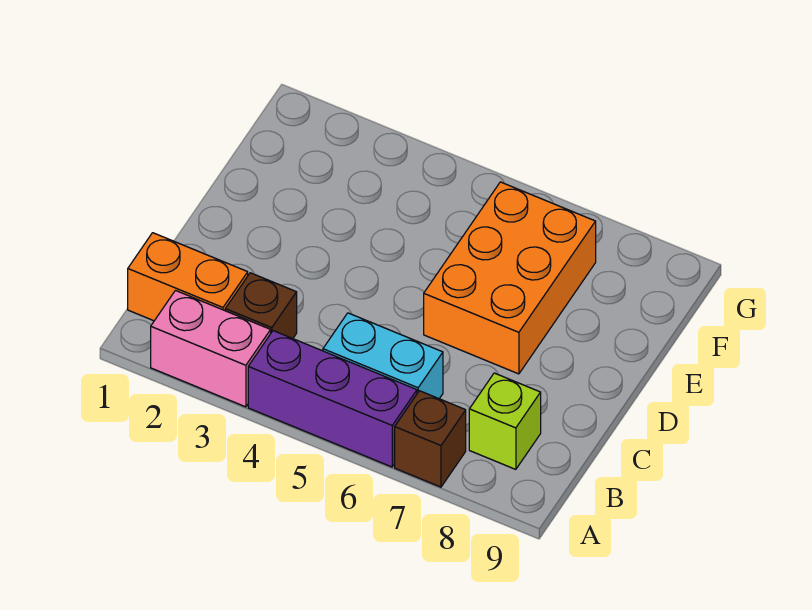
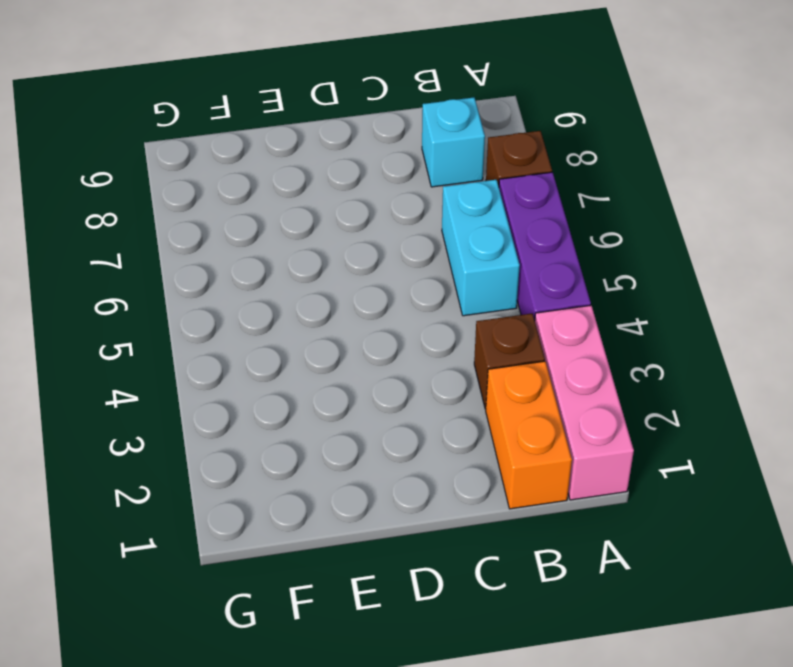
pink brick A2:A3 level 1 -> pink brick A1:A3 level 1
lime brick B8 level 1 -> cyan brick B8 level 1
orange brick D6:F7 level 1 -> none

